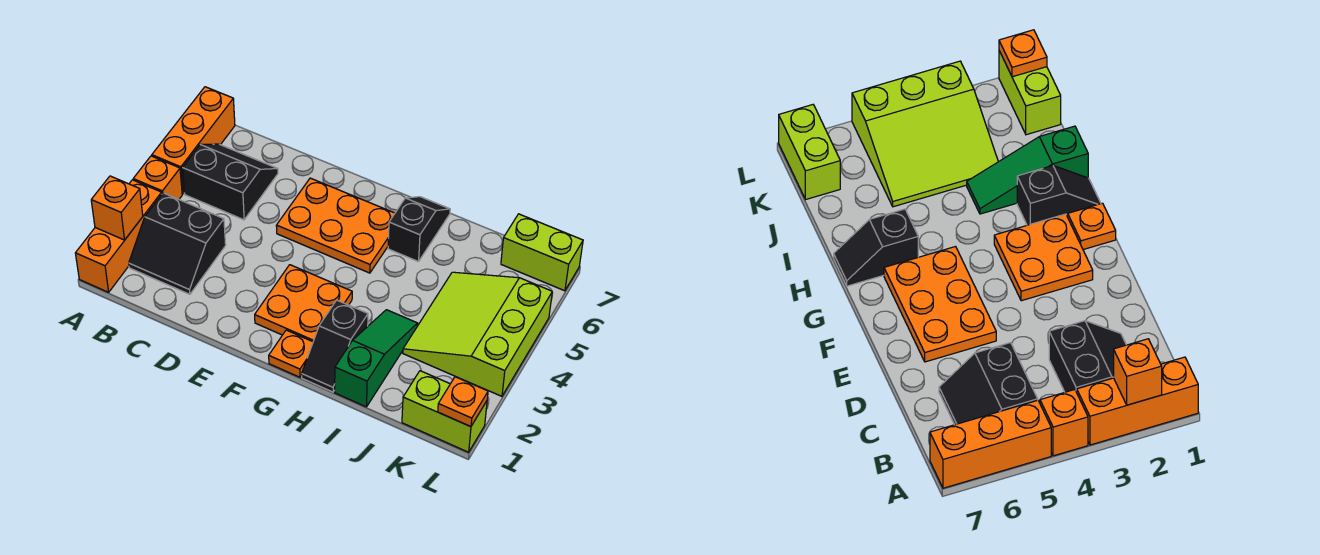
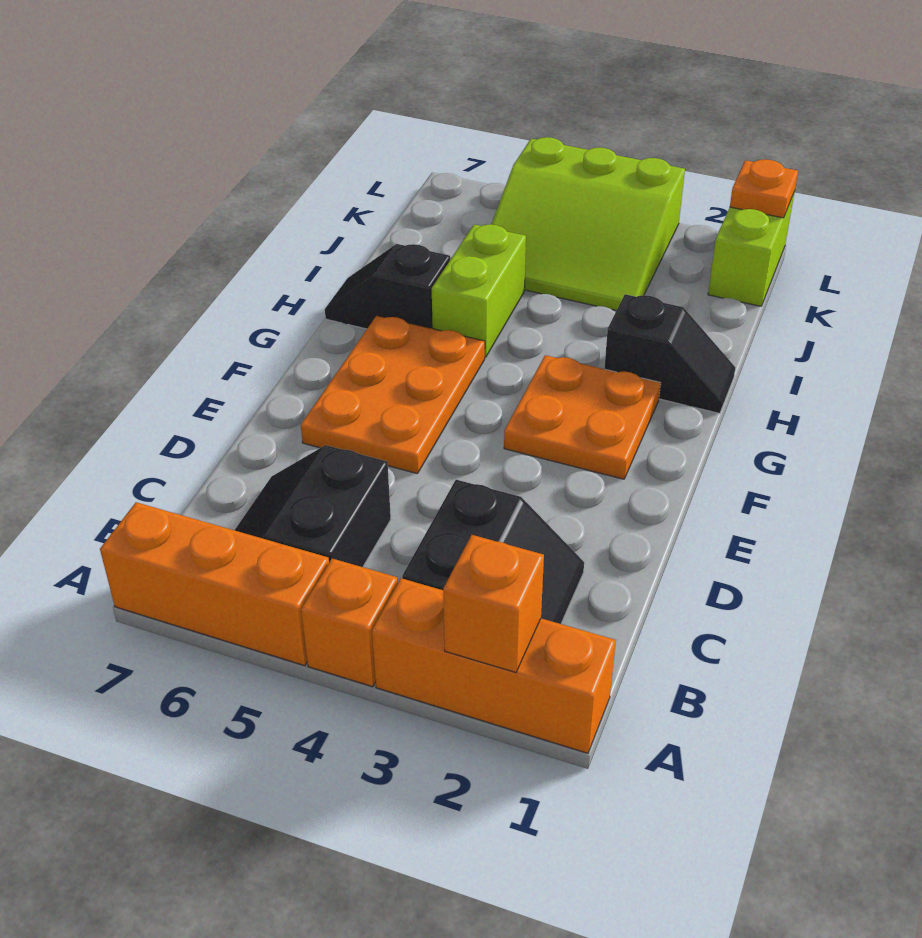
orange plate G1 level 1 -> none
green slope I1:I3 level 1 top 1 -> none
lime brick K7:L7 level 1 -> lime brick H5:I5 level 1

